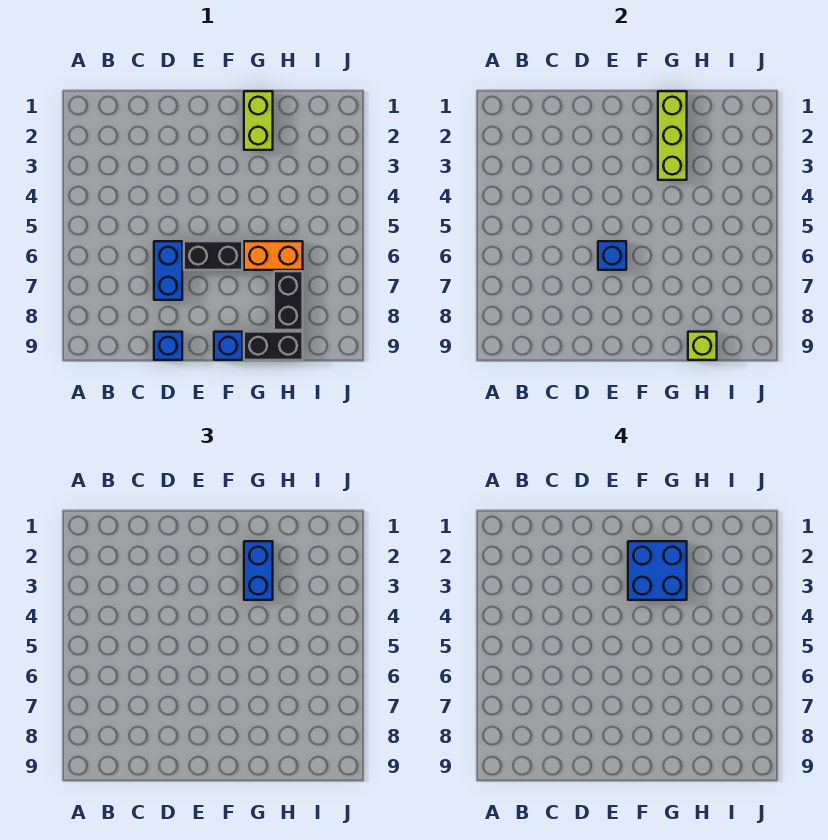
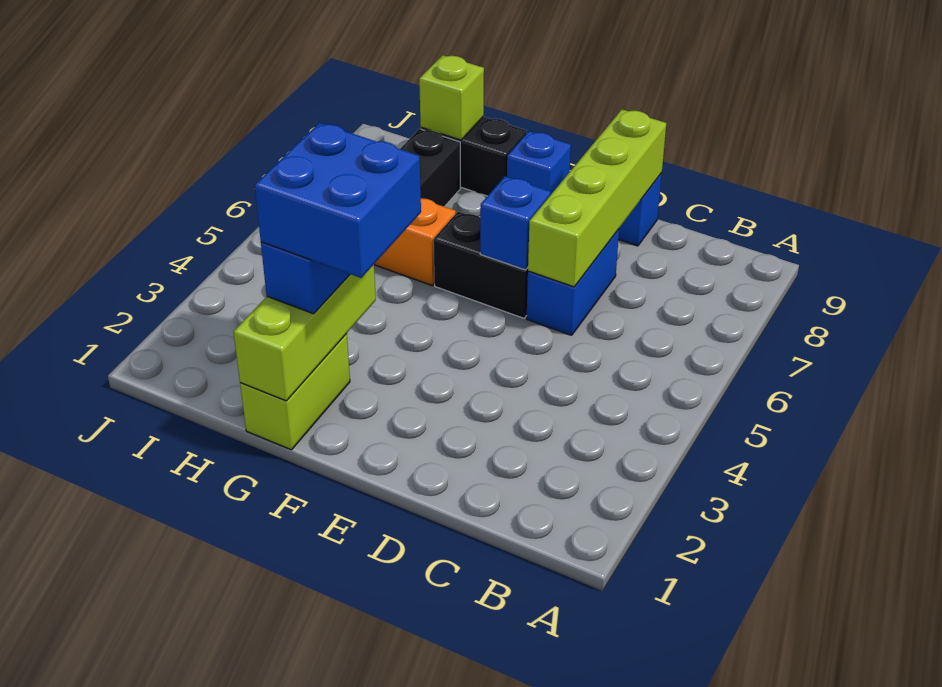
none -> lime brick D6:D9 level 2

